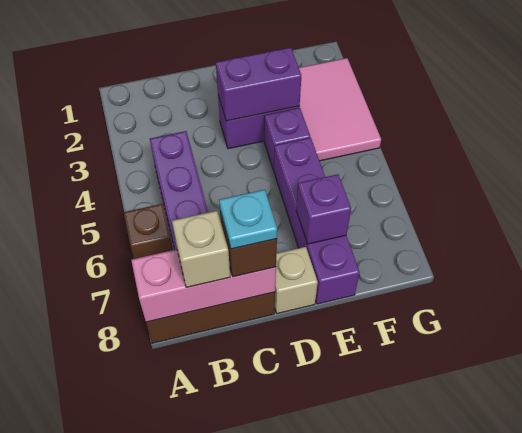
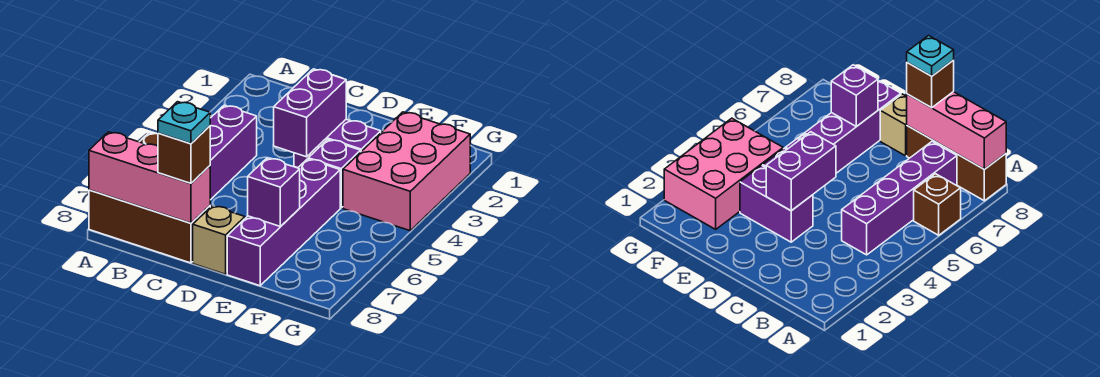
tan brick B8 level 3 -> none
purple brick D3:E3 level 2 -> purple brick D3:D4 level 2
pink tile F2:G4 level 1 -> pink brick F2:G4 level 1

